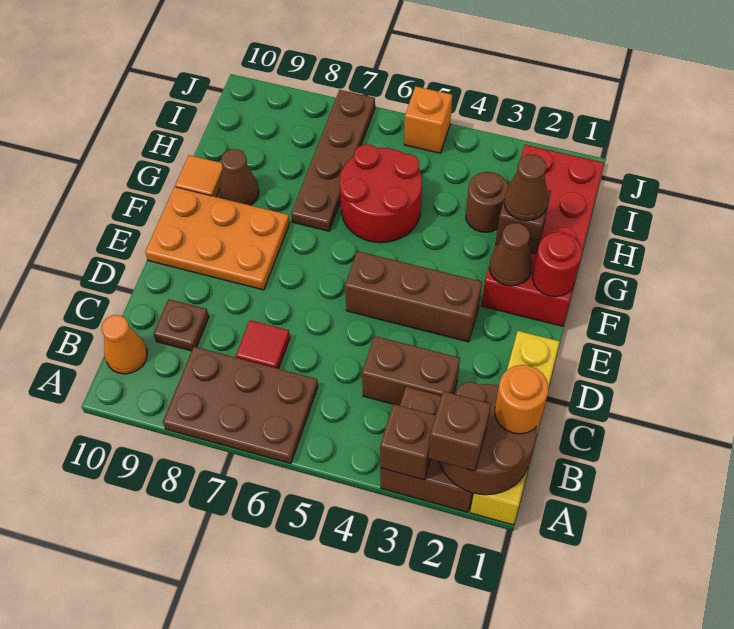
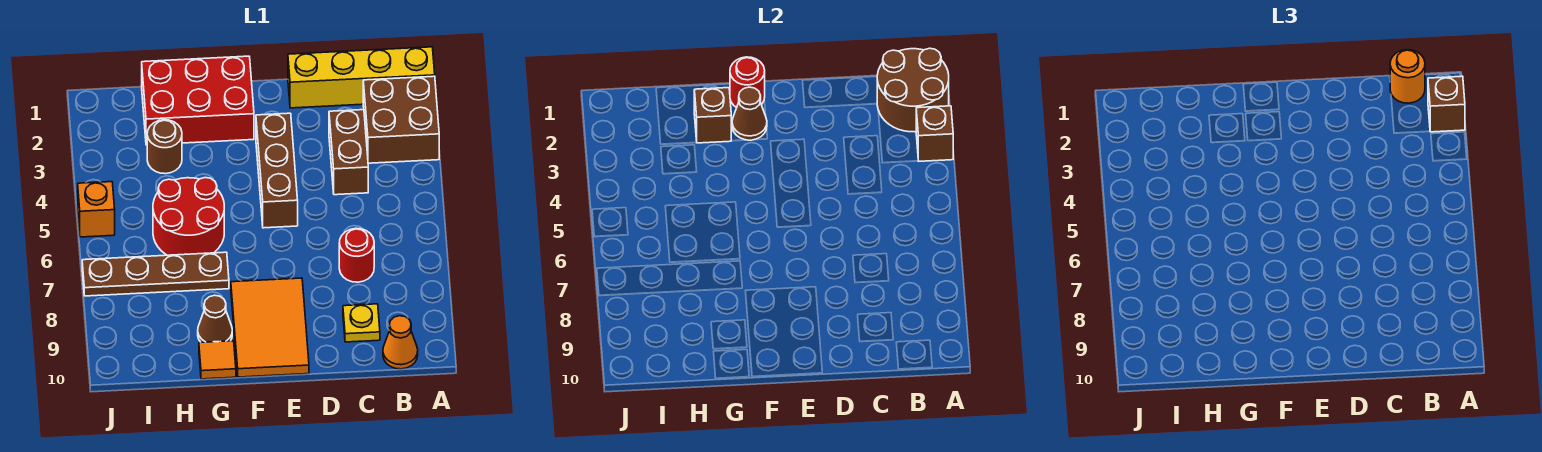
brown plate A6:B8 level 1 -> none
red tile C7 level 1 -> red round brick C7 level 1
brown plate C9 level 1 -> yellow plate C9 level 1
orange plate E8:F10 level 1 -> orange tile E8:F10 level 1
red brick F1:I2 level 1 -> red brick F1:H2 level 1
brown cone G2 level 3 -> none

